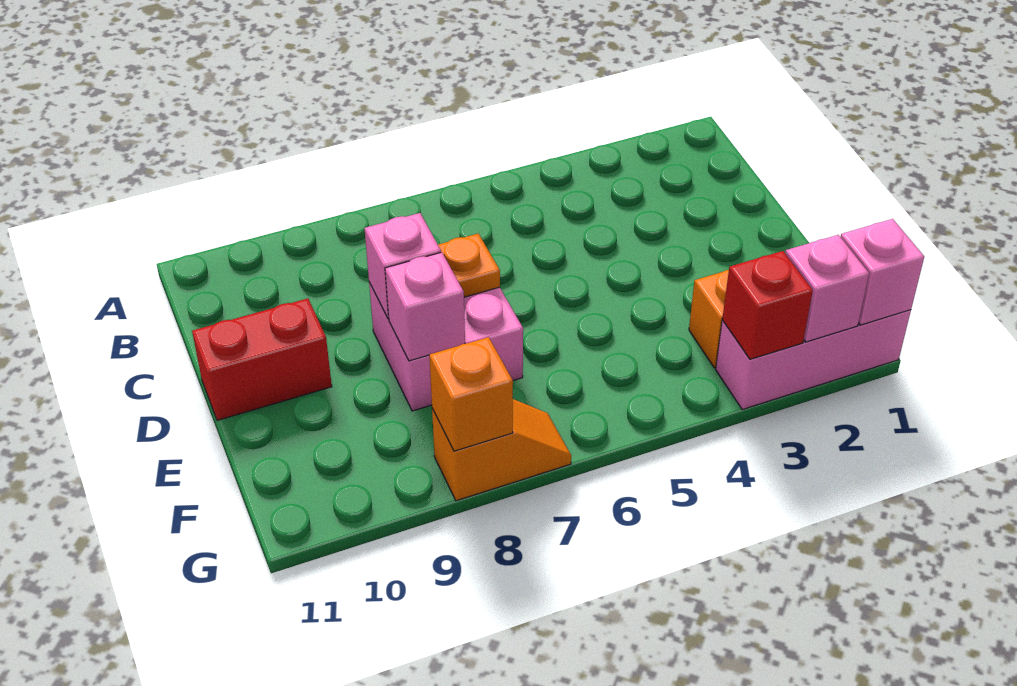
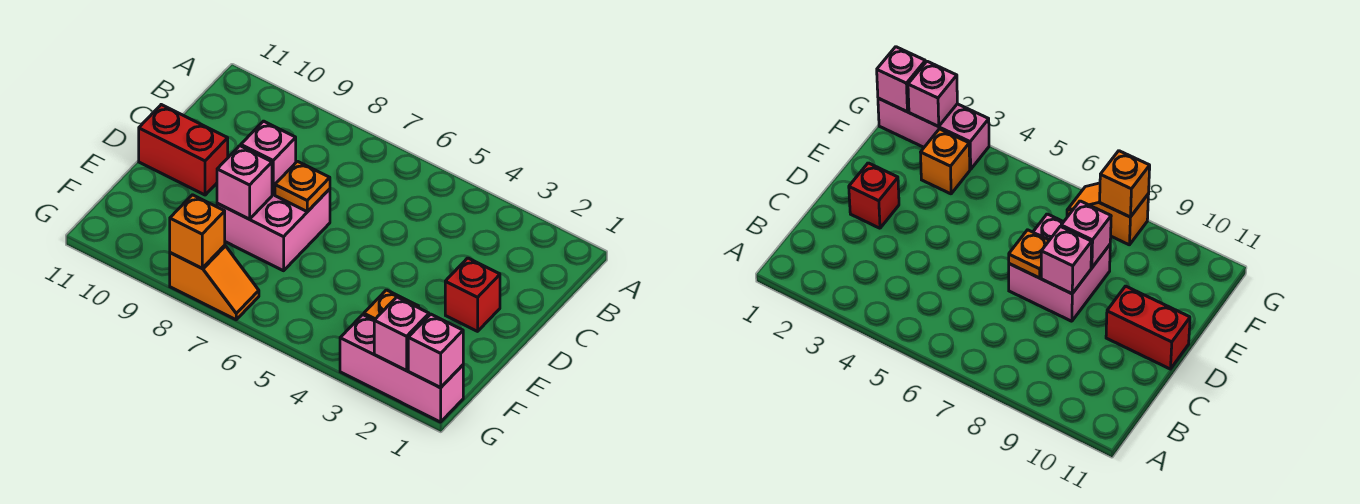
red brick G3 level 2 -> red brick D2 level 1

